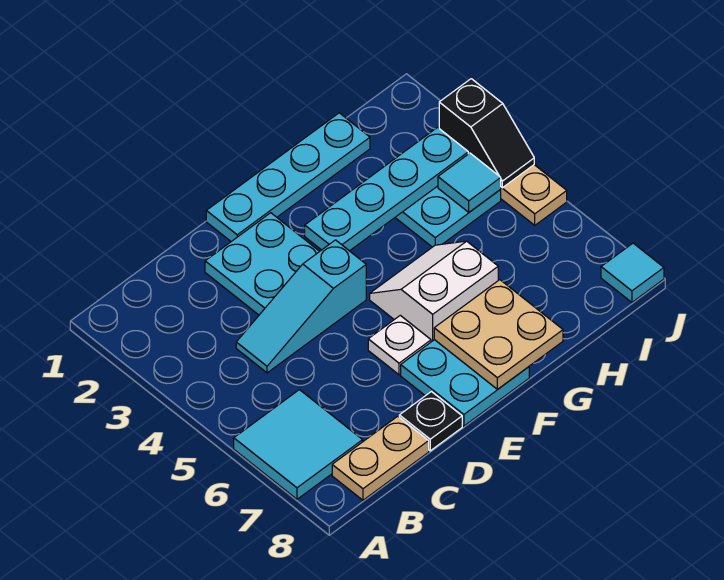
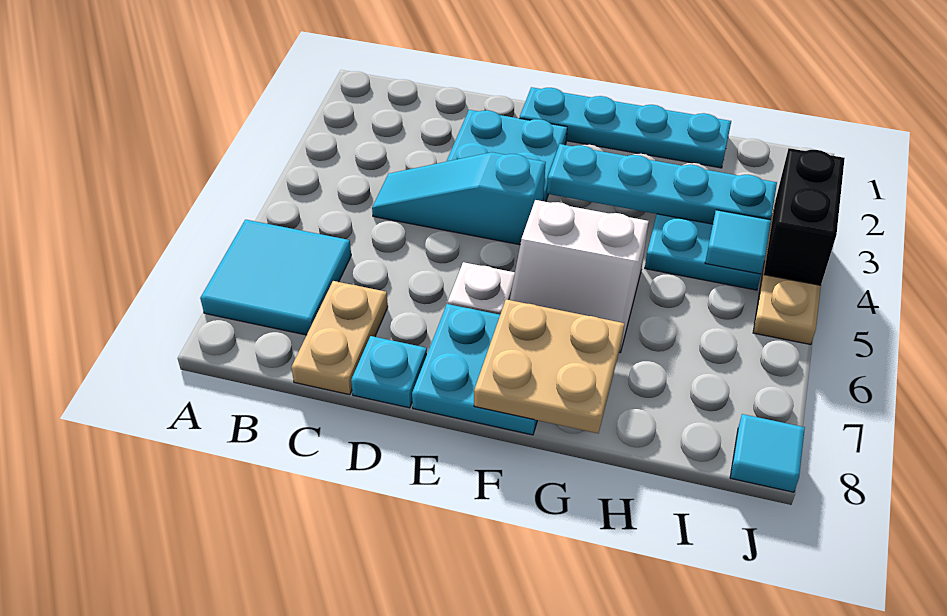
tan plate B8:C8 level 1 -> tan plate C7:C8 level 1
black plate D8 level 1 -> cyan plate D8 level 1
white slope F5:G6 level 1 top 6 -> white slope F5:G6 level 1 top 5
black slope J3:J4 level 2 top 3 -> black brick J3:J4 level 2

